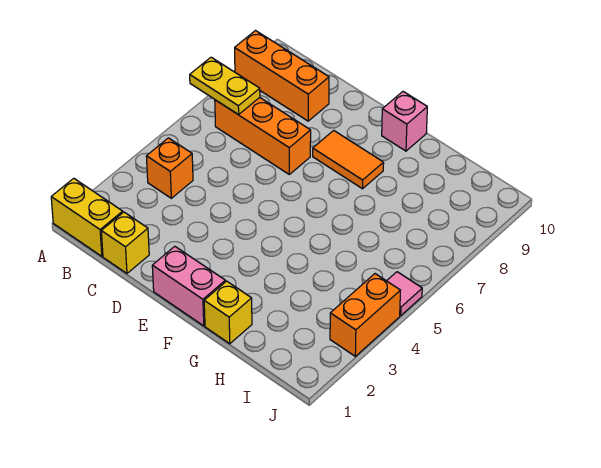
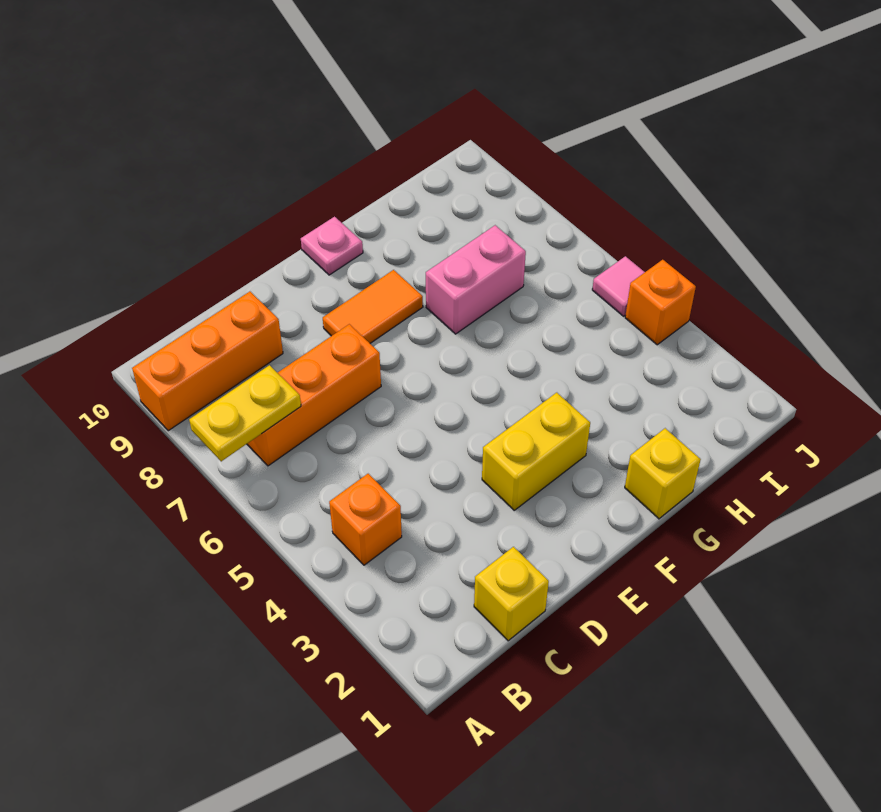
yellow brick A1:B1 level 1 -> yellow brick E3:F3 level 1
pink brick E1:F1 level 1 -> pink brick G7:H7 level 1
pink brick F10 level 1 -> pink plate F10 level 1
orange brick J3:J4 level 1 -> orange brick J4 level 1

